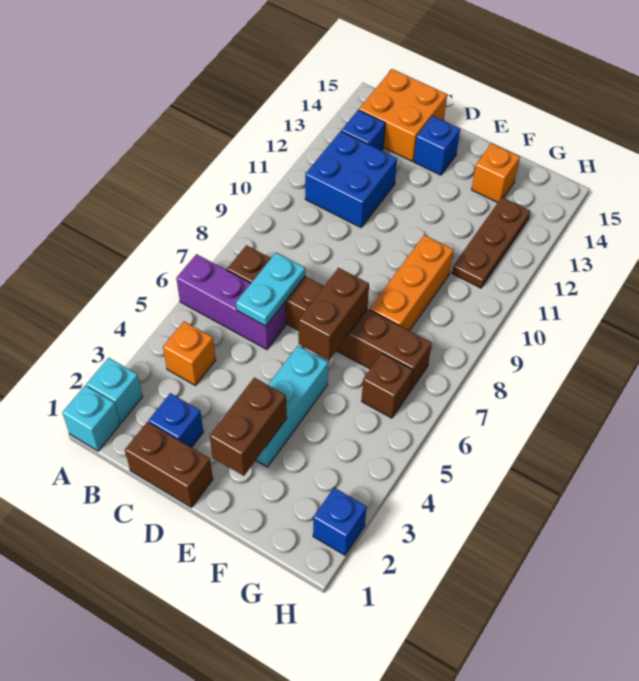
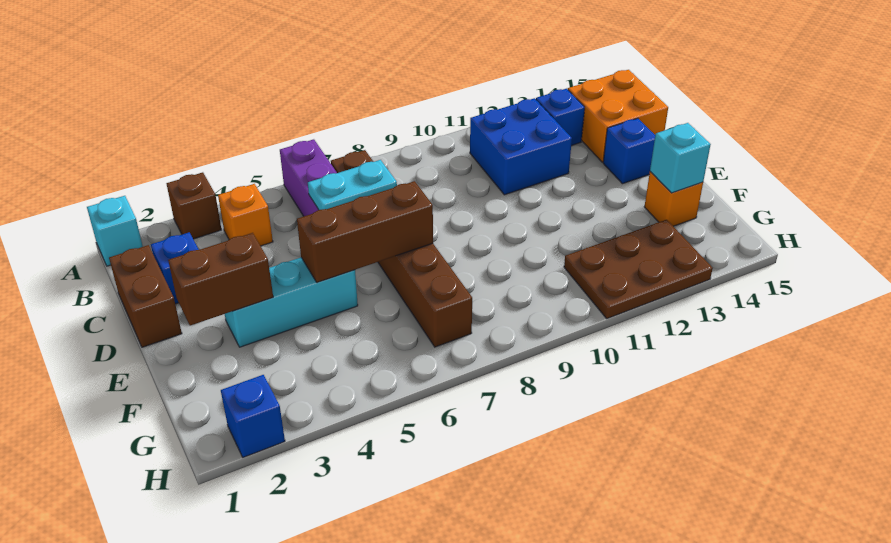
cyan brick A2 level 1 -> cyan brick F14 level 2
brown brick E6:E7 level 2 -> brown brick E5:E7 level 2
orange brick F8:F10 level 1 -> none
brown brick G6 level 1 -> brown brick A3 level 1
brown plate G11:G13 level 1 -> brown plate G11:H13 level 1

